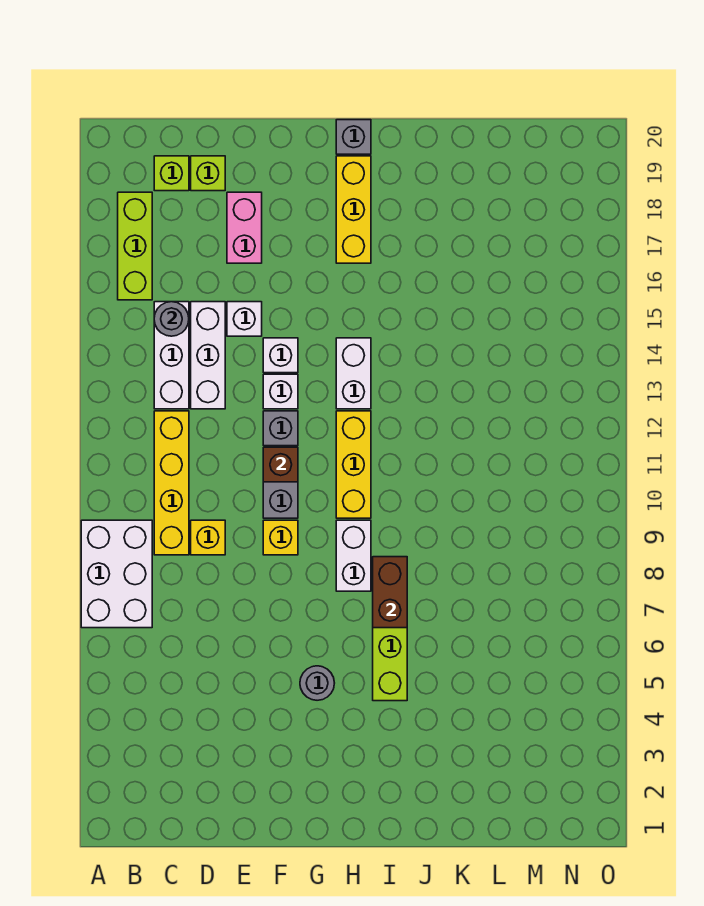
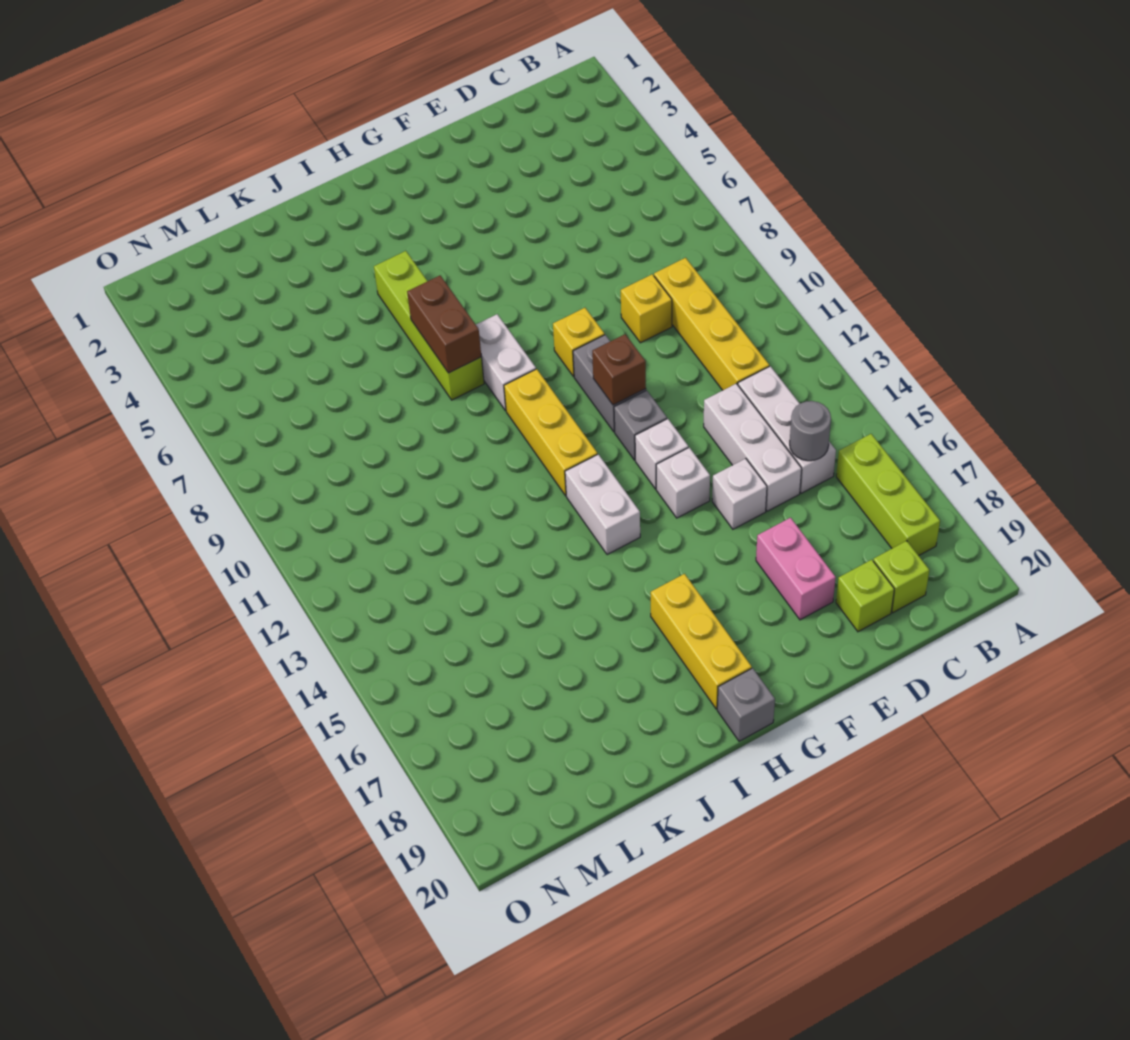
white brick A7:B9 level 1 -> none
grey round brick G5 level 1 -> none

